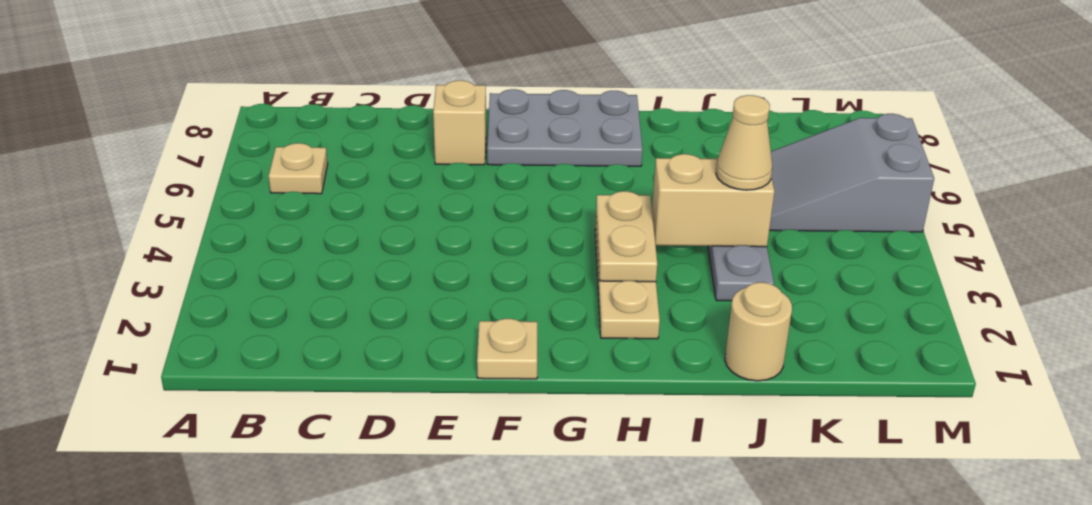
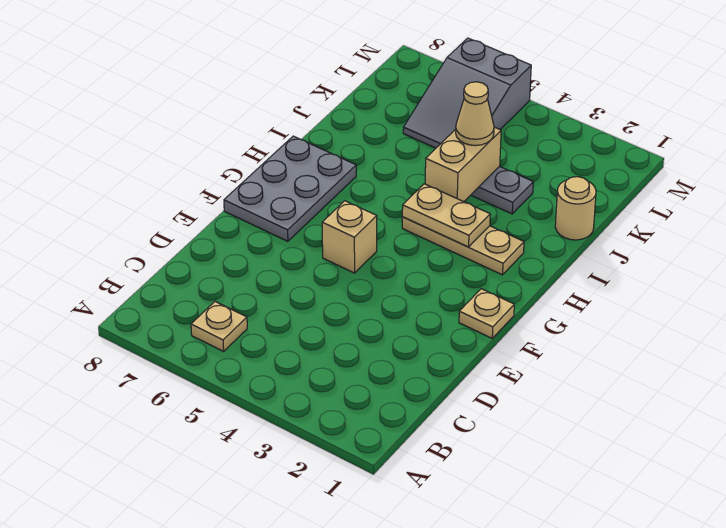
tan brick E7 level 1 -> tan brick F5 level 1

